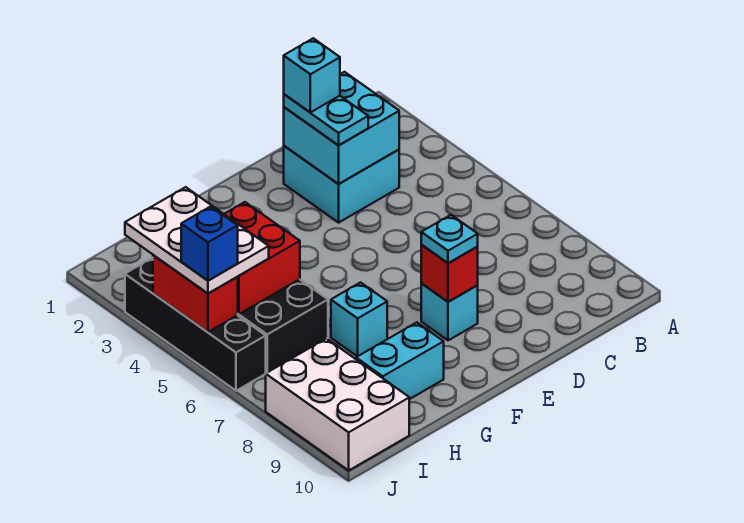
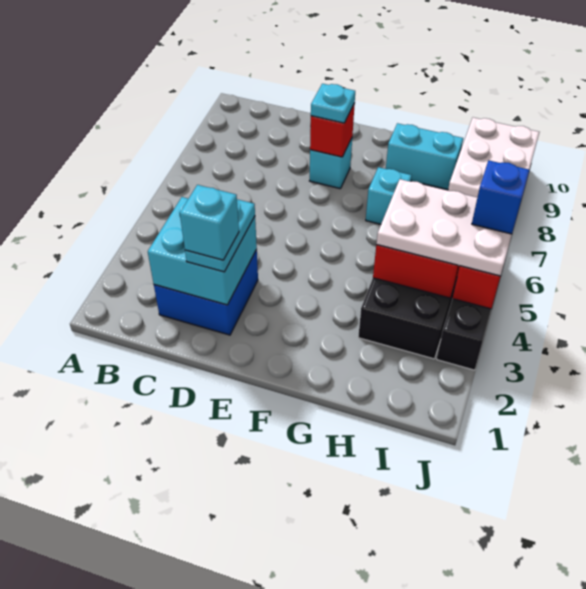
cyan brick C2:D3 level 1 -> blue brick C2:D3 level 1
white plate I3:J5 level 3 -> white plate H4:J5 level 3

